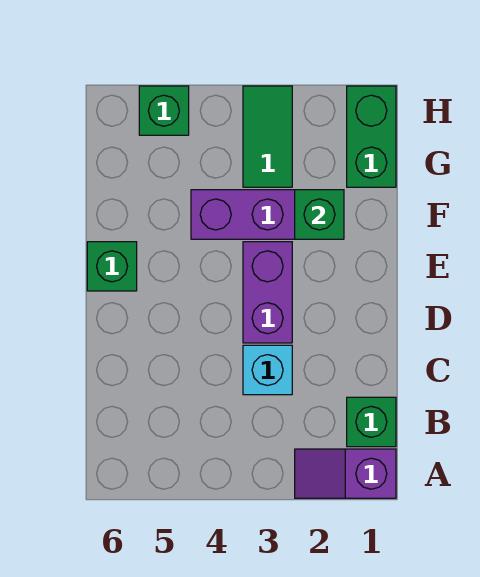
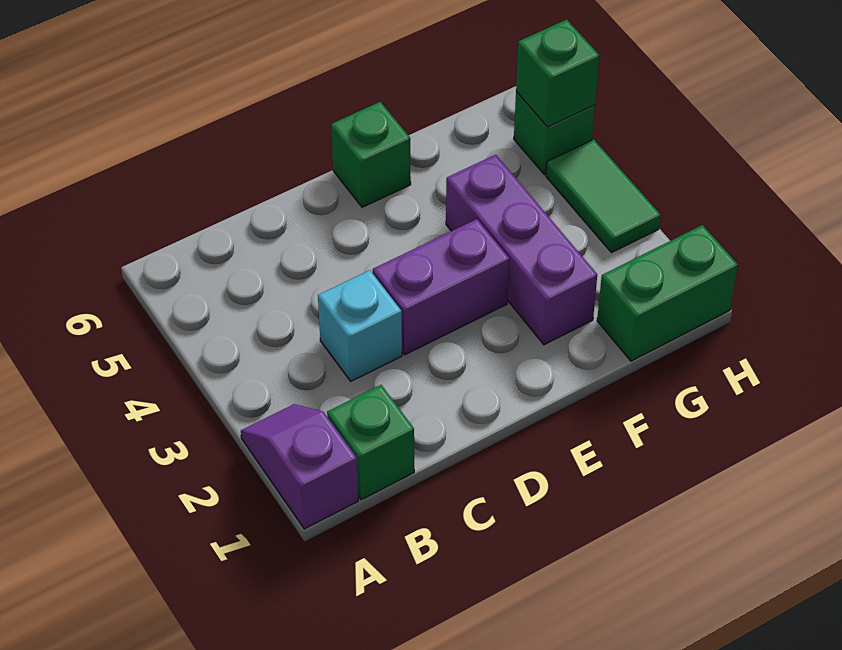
green brick F2 level 2 -> green brick H5 level 2
green tile G3:H3 level 1 -> green tile H3:H4 level 1

